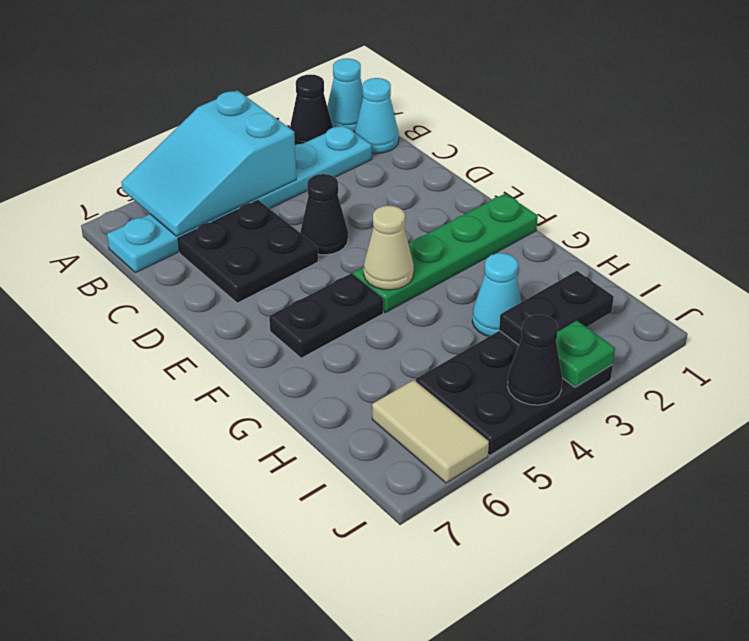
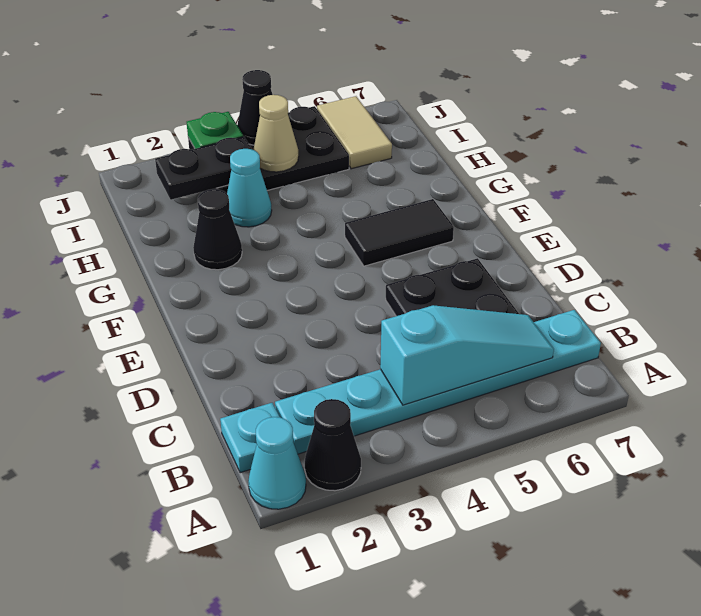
cyan slope A4:B6 level 2 top 4 -> cyan slope B4:B6 level 2 top 4
cyan cone B1 level 1 -> cyan plate B1 level 1
black cone D4 level 1 -> black cone G2 level 1
green plate F1:F4 level 1 -> none
tan cone F4 level 2 -> tan cone I4 level 2
black plate F5:F6 level 1 -> black tile F5:F6 level 1

